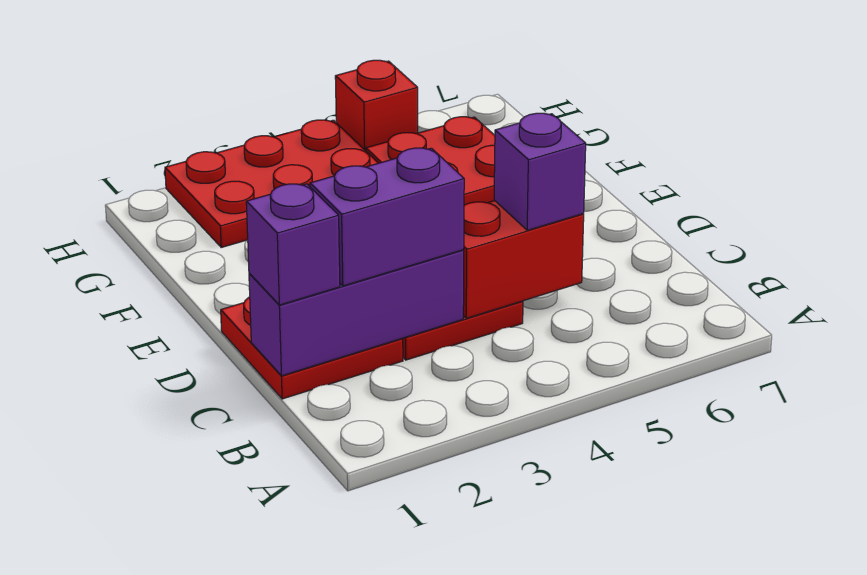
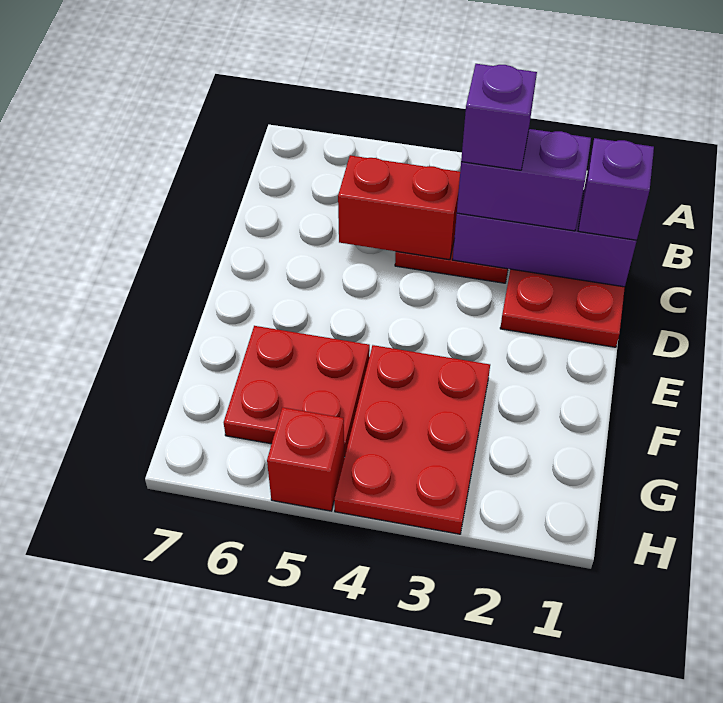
purple brick C5 level 3 -> purple brick C3 level 4
red plate G2:H4 level 1 -> red plate F3:H4 level 1

